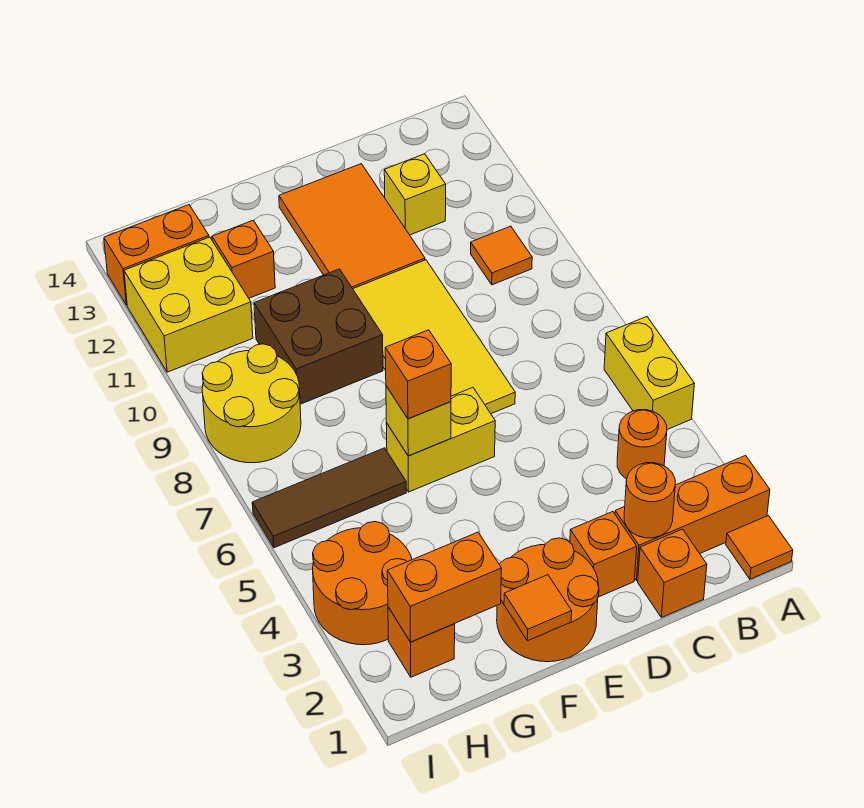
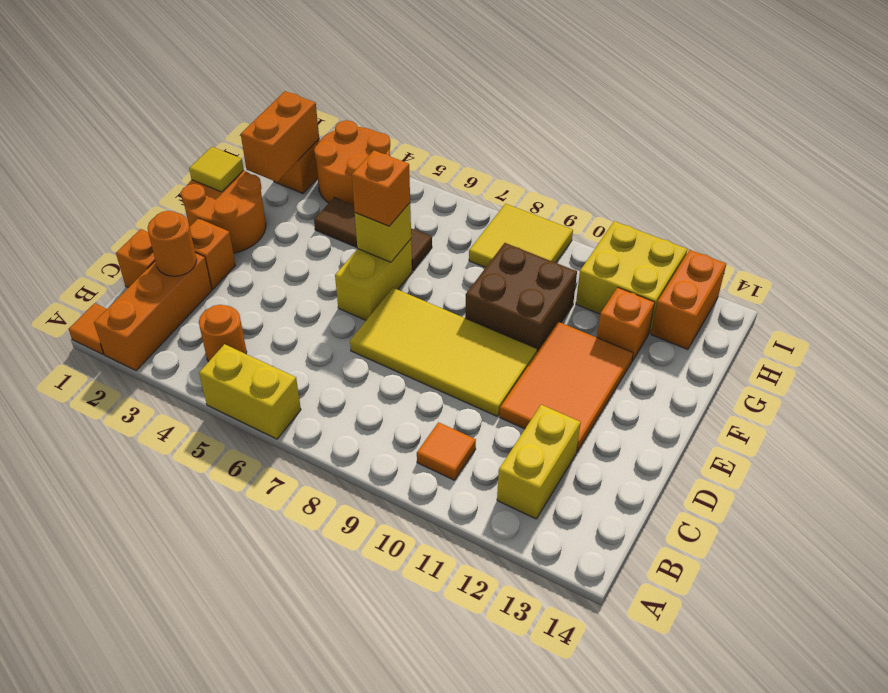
yellow brick C12 level 1 -> yellow brick B12:C12 level 1
orange tile D11:E13 level 1 -> orange tile D11:F12 level 1
orange tile F1 level 2 -> yellow tile F1 level 2
brown tile G6:I6 level 1 -> brown tile G4:G6 level 1
yellow round brick H8:I9 level 1 -> yellow tile H8:I9 level 1

